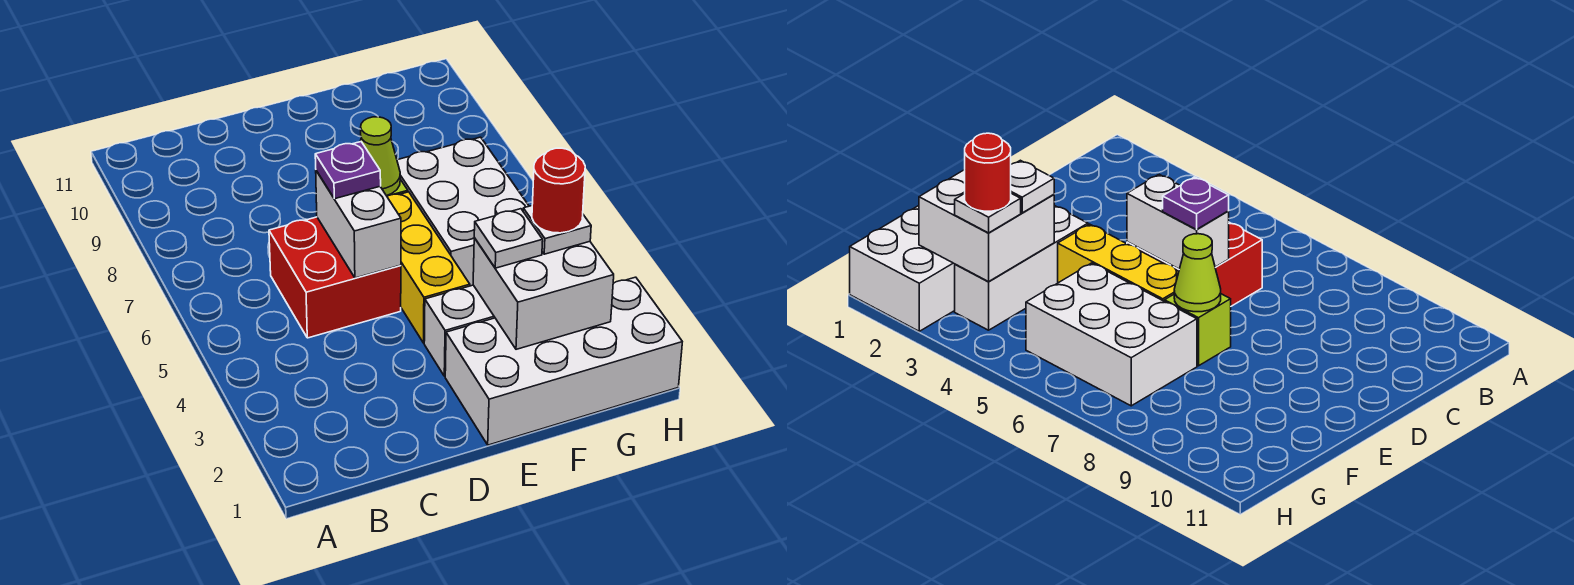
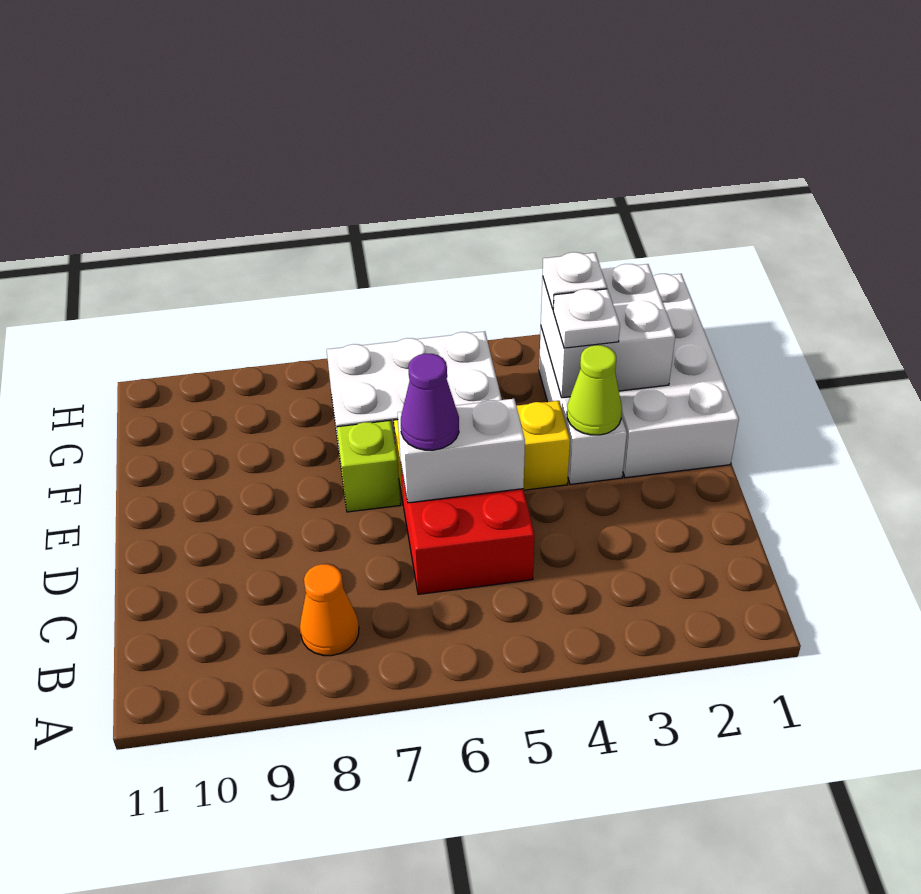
none -> orange cone B8 level 1
purple plate D6 level 3 -> purple cone D6 level 3
lime cone E7 level 2 -> lime cone E3 level 2
red round brick G3 level 4 -> none

